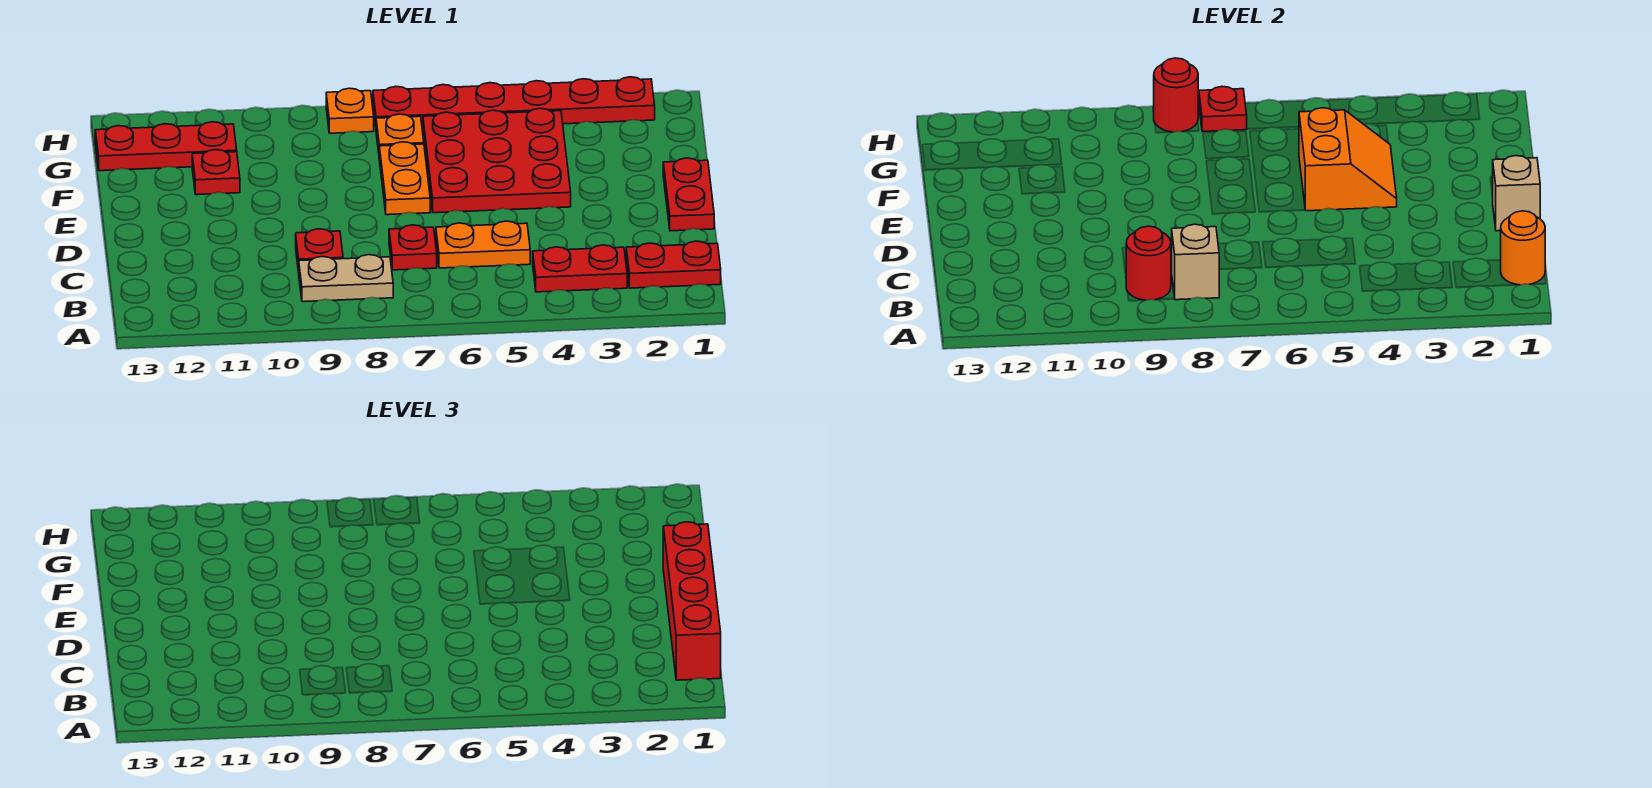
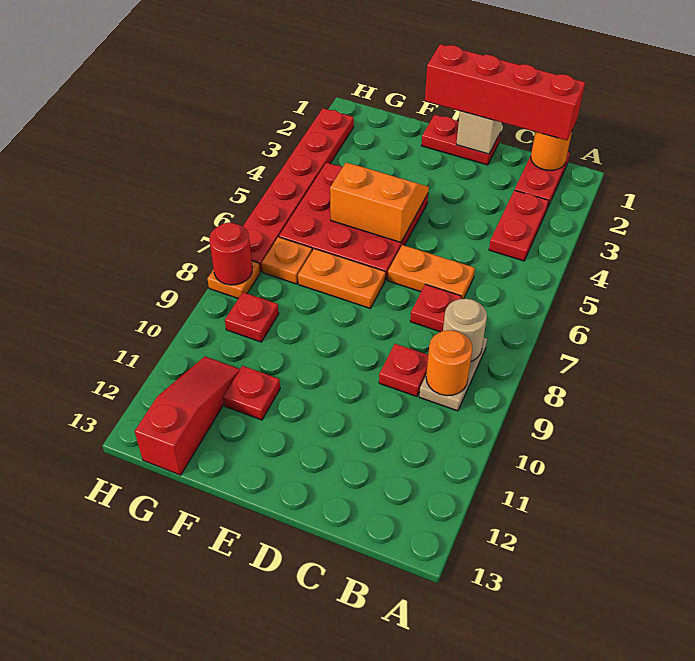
tan brick B8 level 2 -> tan round brick B8 level 2
red round brick B9 level 2 -> orange round brick B9 level 2
orange plate C5:C6 level 1 -> orange plate C6:D6 level 1
red plate G11:G13 level 1 -> red slope G11:G13 level 1 top 13
red plate H7 level 2 -> red plate G9 level 1

